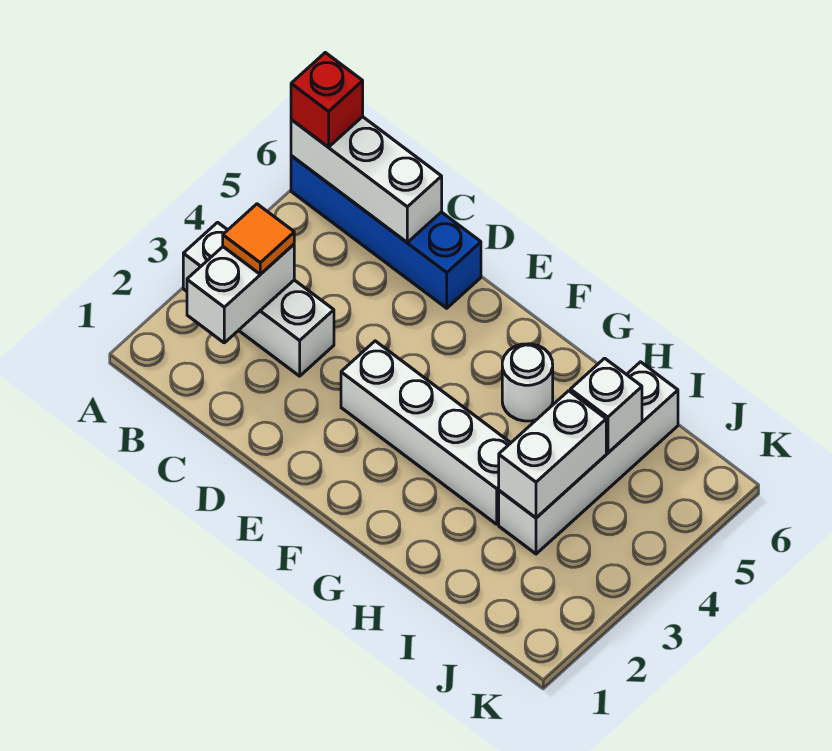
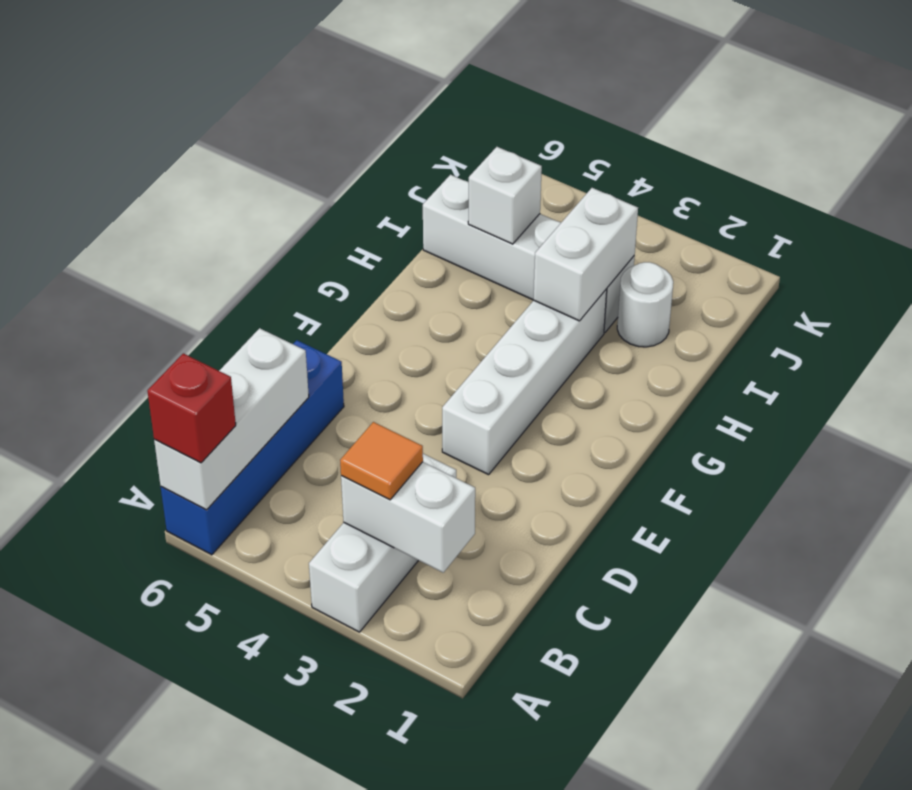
white round brick G5 level 1 -> white round brick I2 level 1
white brick I3:I4 level 2 -> white brick H3:I3 level 2

